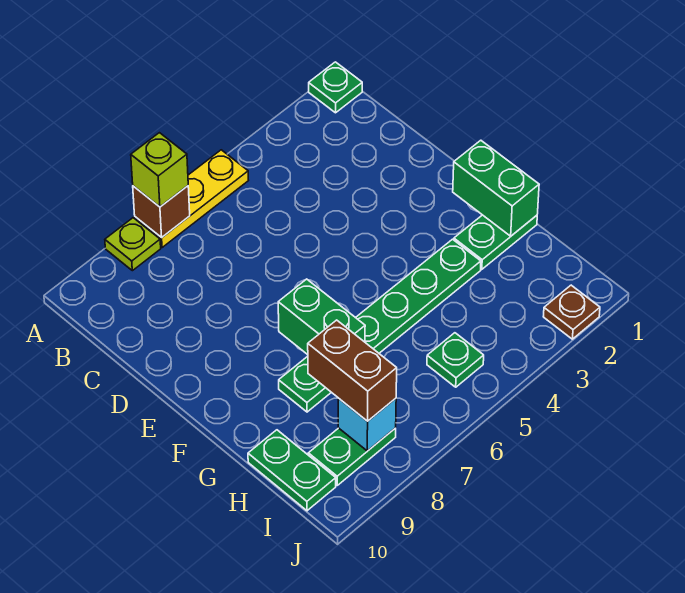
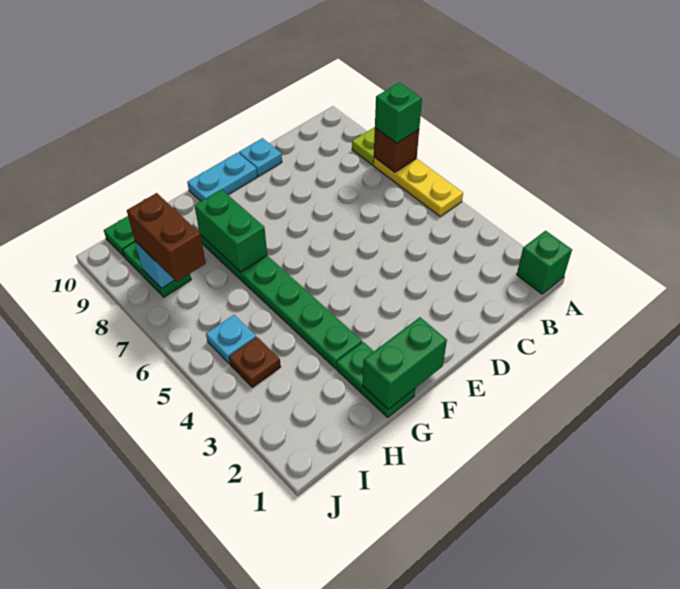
green plate A1 level 1 -> green brick A1 level 1
lime brick A7 level 3 -> green brick A7 level 3
none -> cyan plate D10 level 1
none -> cyan plate E10:F10 level 1
green brick F7:G7 level 2 -> green brick G7:G8 level 2
brown brick H8:I8 level 3 -> brown brick I7:I8 level 3
green plate I5 level 1 -> cyan plate I5 level 1
brown plate J2 level 1 -> brown plate I4 level 1

